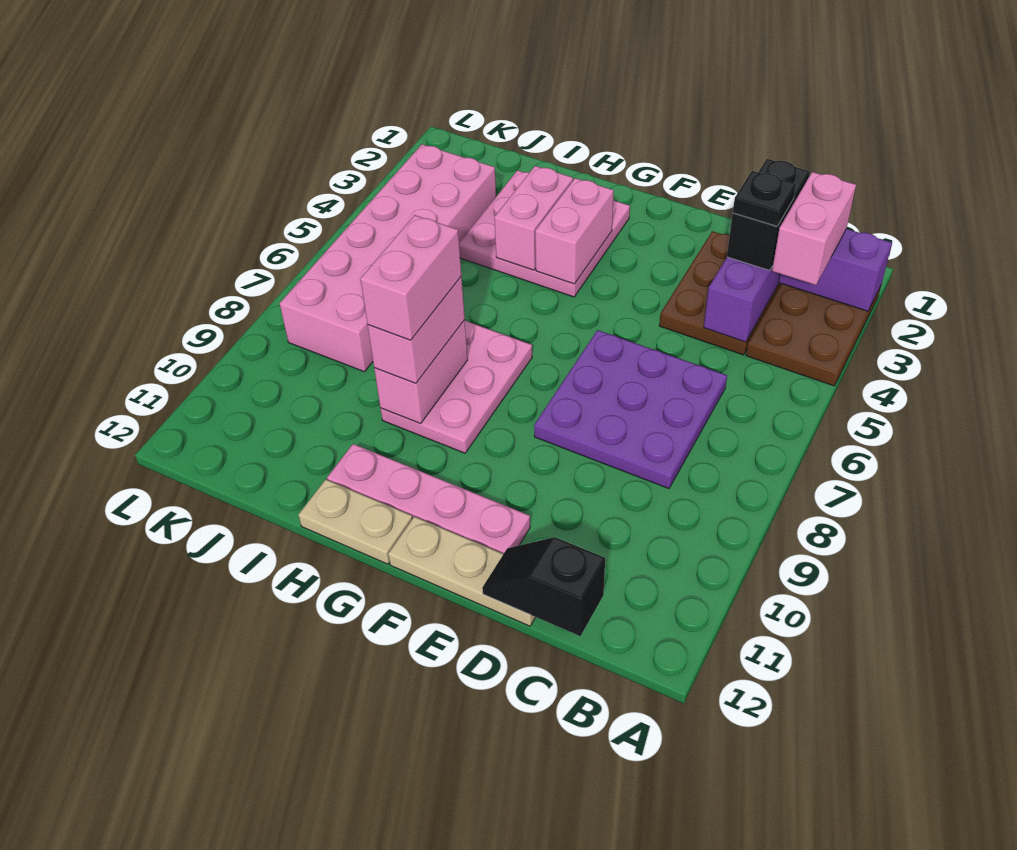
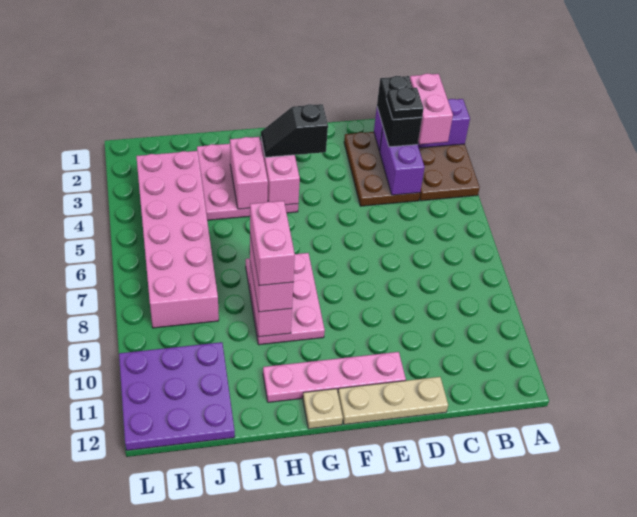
purple plate C6:E8 level 1 -> purple plate J10:L12 level 1
black slope C12:D12 level 2 top C -> black slope F3:G3 level 3 top F
tan plate G12:H12 level 1 -> tan plate G12 level 1

